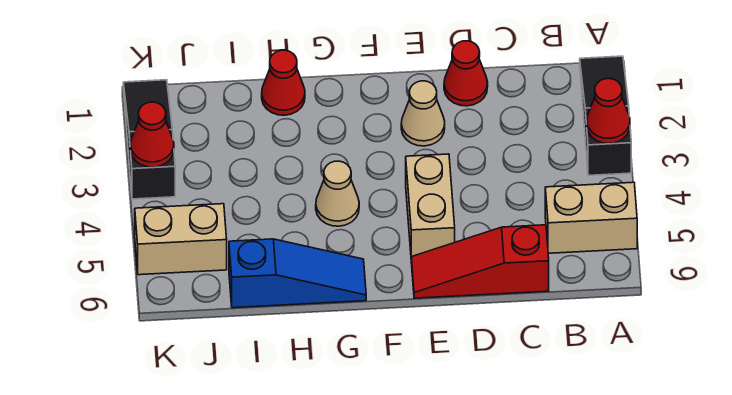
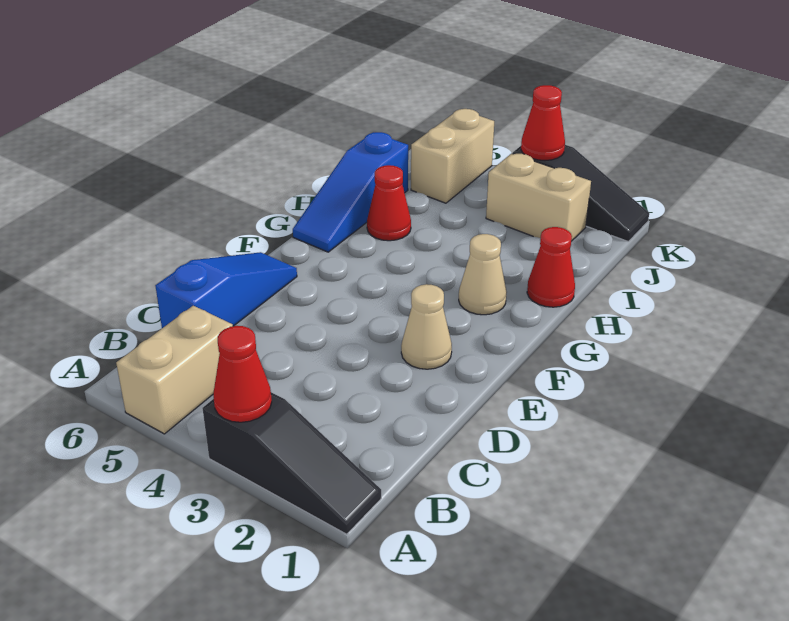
red slope C6:E6 level 1 top C -> blue slope C6:E6 level 1 top C
red cone D1 level 1 -> red cone H5 level 1
tan brick E4:E5 level 1 -> tan brick J2:J3 level 1
tan cone G4 level 1 -> tan cone G2 level 1

